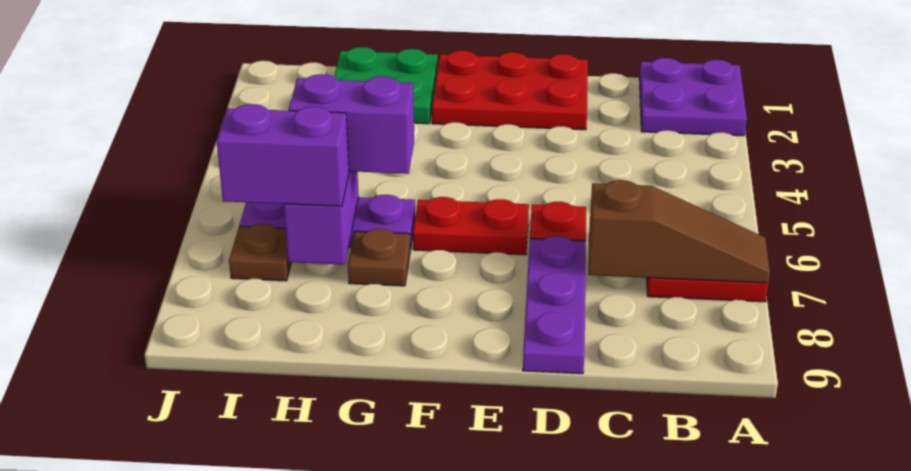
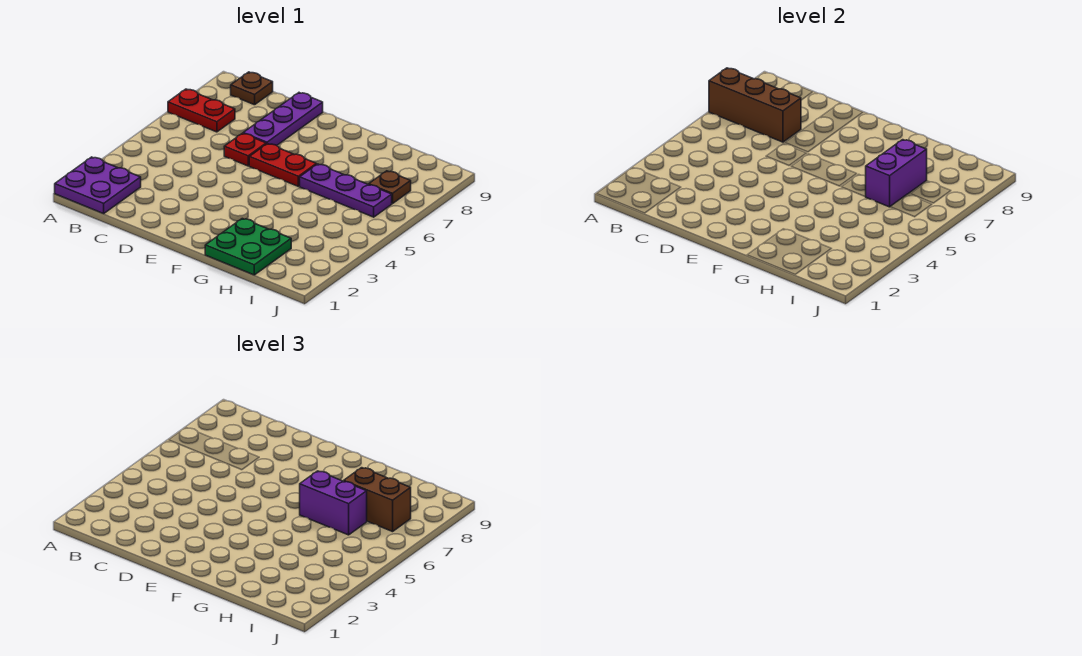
brown slope A7:C7 level 2 top C -> brown brick A7:C7 level 2
red plate D1:F2 level 1 -> none
brown plate G7 level 1 -> brown plate B9 level 1
purple brick H7:I7 level 3 -> brown brick H7:I7 level 3

